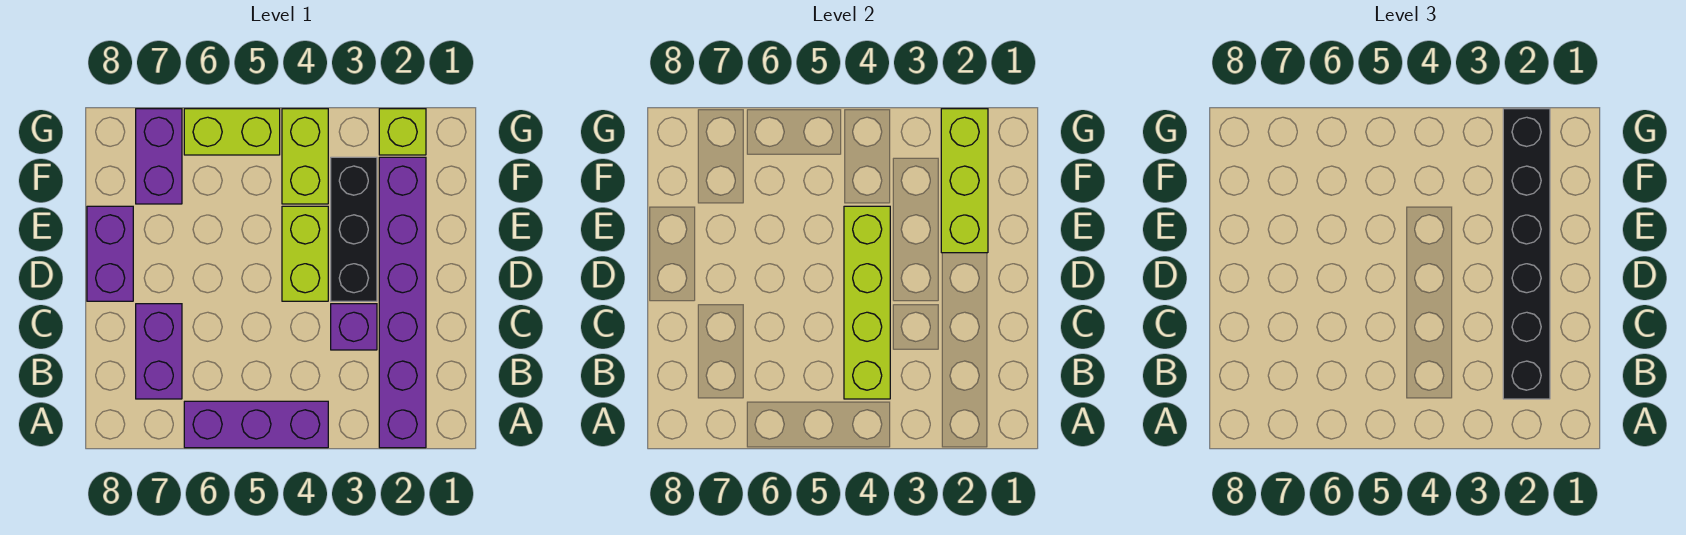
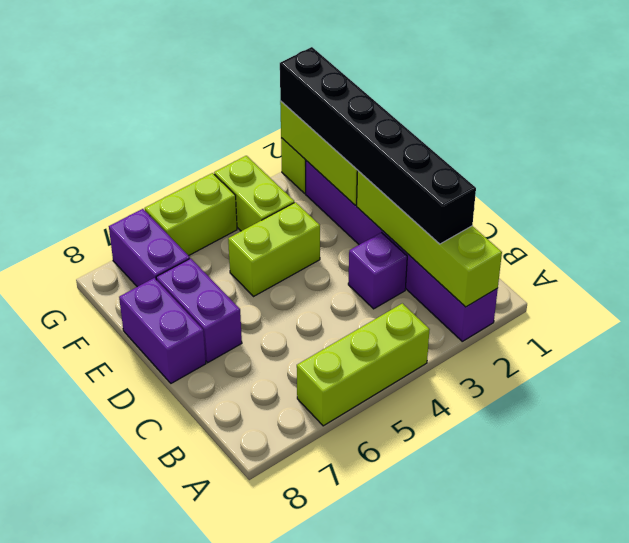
purple brick A4:A6 level 1 -> lime brick A4:A6 level 1
lime brick B4:E4 level 2 -> lime brick A2:D2 level 2
purple brick B7:C7 level 1 -> purple brick D7:E7 level 1
black brick D3:F3 level 1 -> none
lime brick D4:E4 level 1 -> lime brick E4:E5 level 1

